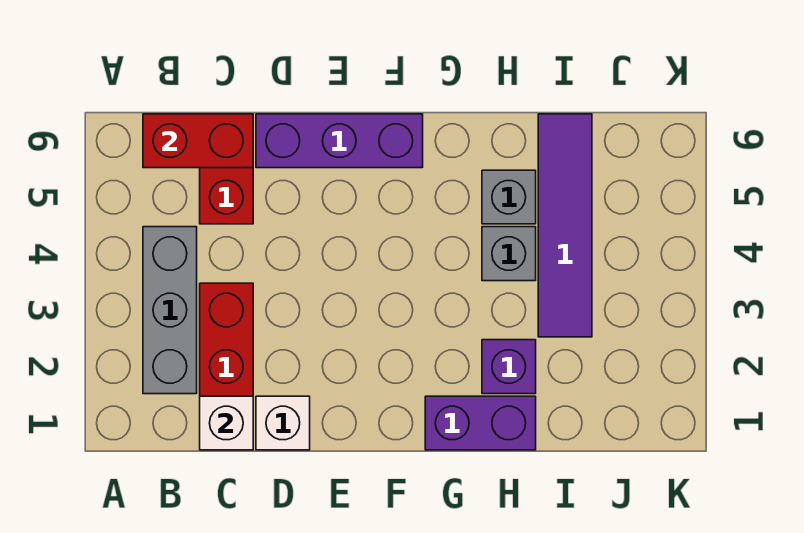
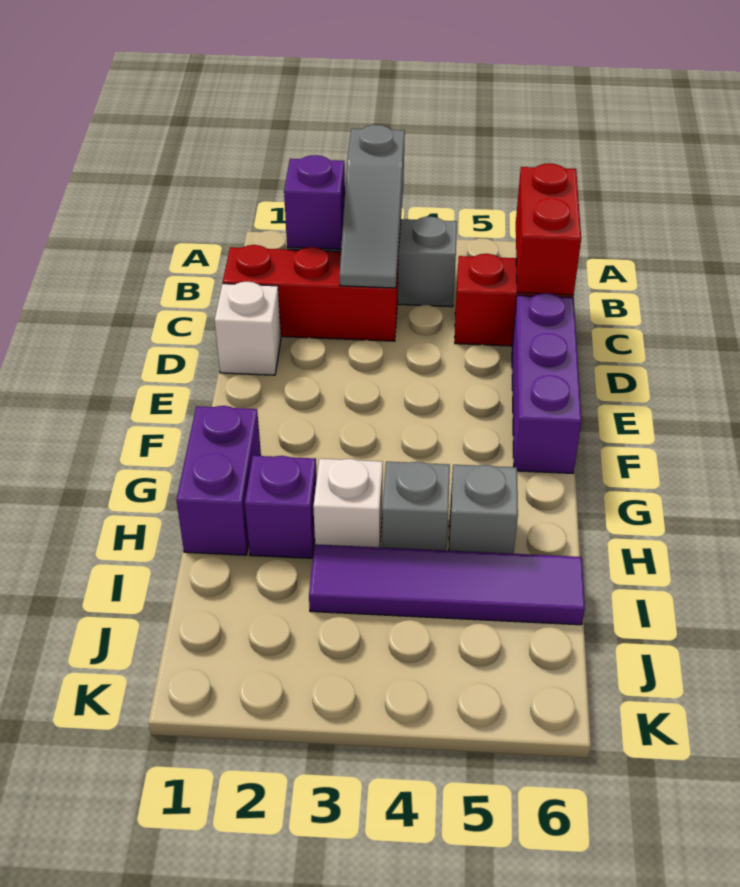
none -> grey slope A3:C3 level 2 top A
none -> purple brick B2 level 2
white brick C1 level 2 -> white brick H3 level 1

